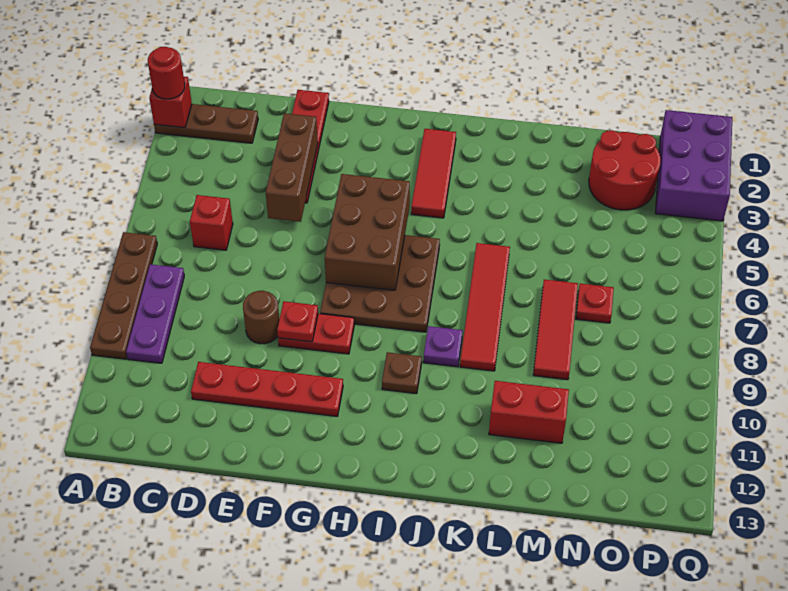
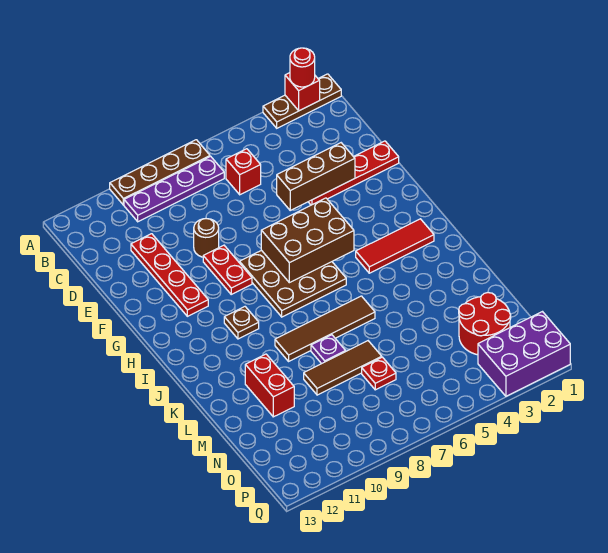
brown plate A2:C2 level 1 -> brown plate A1:A3 level 1
purple plate B8:B10 level 1 -> purple plate B7:B10 level 1
red plate F9 level 2 -> none
purple plate J9 level 1 -> purple plate L8 level 1
red tile K6:K9 level 1 -> brown tile K6:K9 level 1
red tile M7:M9 level 1 -> brown tile M7:M9 level 1

